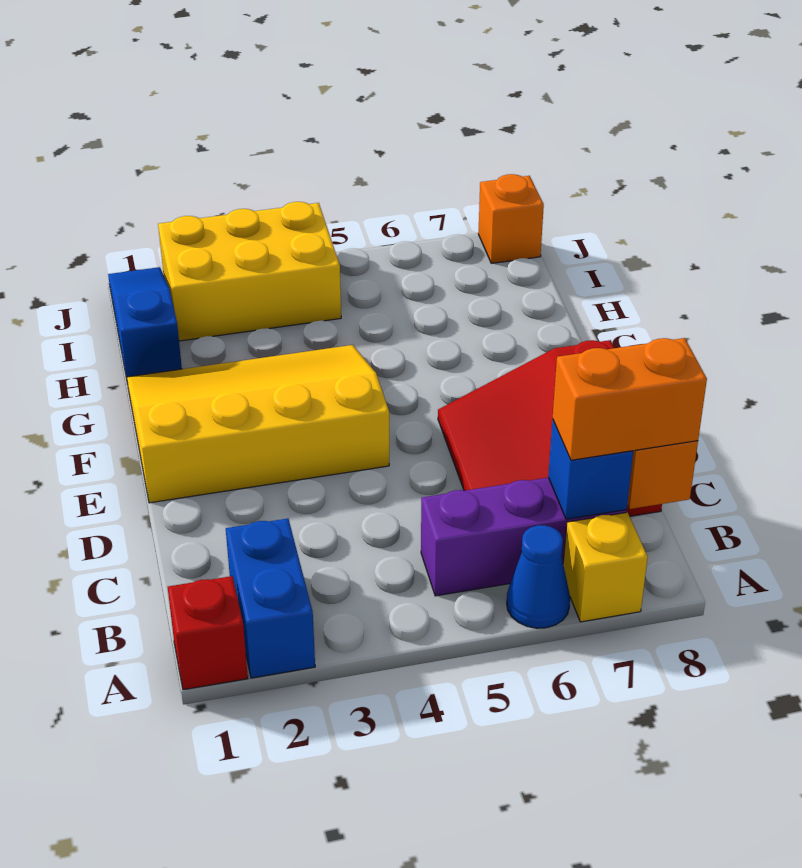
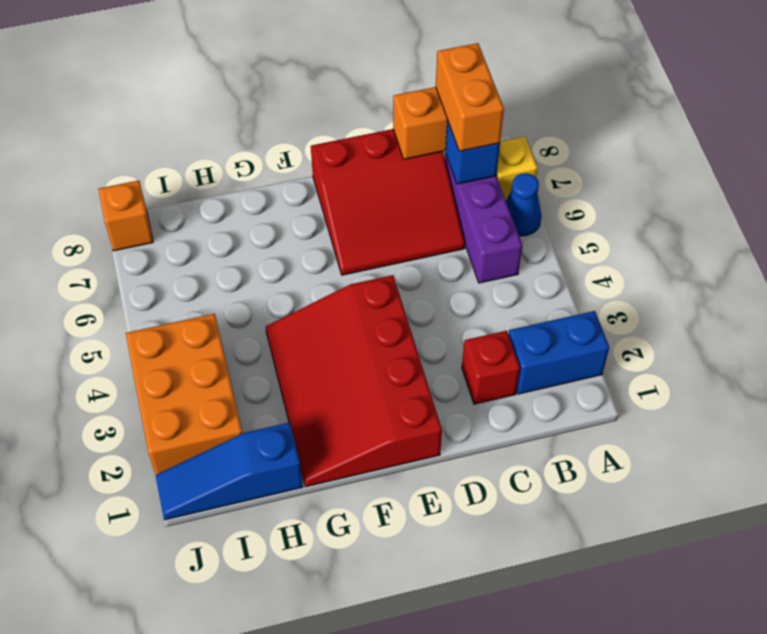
red brick A1 level 1 -> red brick C2 level 1
yellow slope E1:G4 level 1 top E -> red slope E1:G4 level 1 top E
yellow brick I2:J4 level 1 -> orange brick I2:J4 level 1

